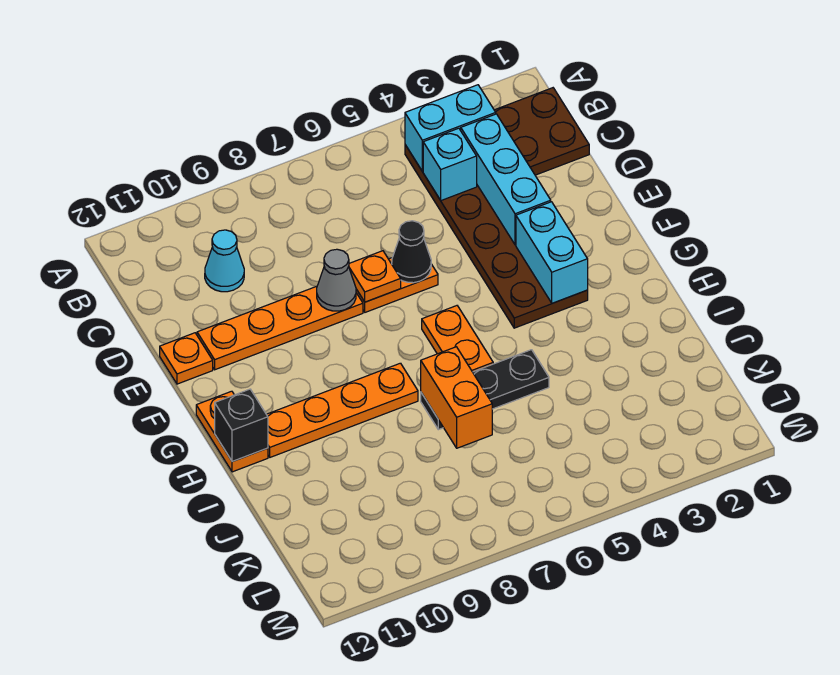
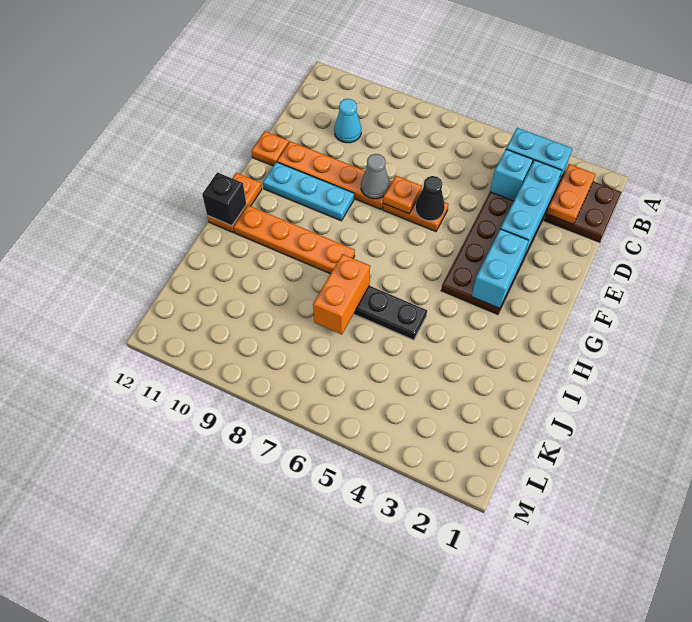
none -> cyan plate F9:F11 level 1
orange plate G6:H6 level 1 -> orange plate B2:C2 level 2

